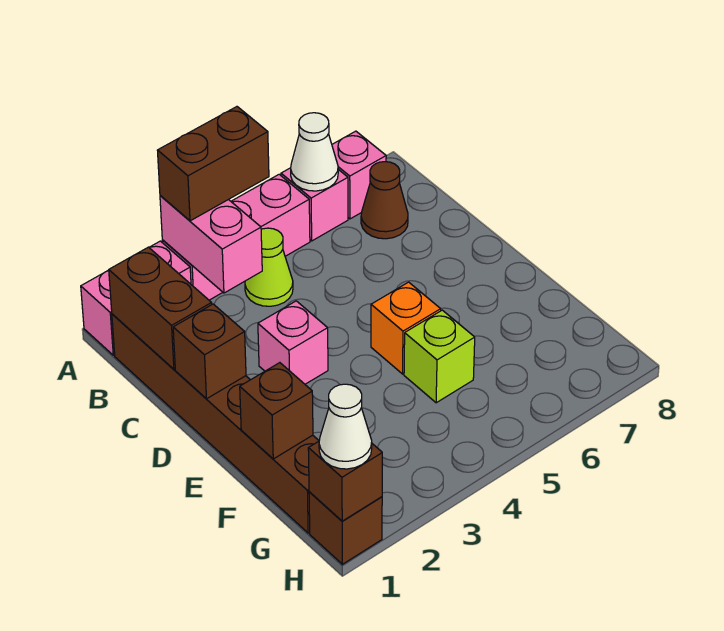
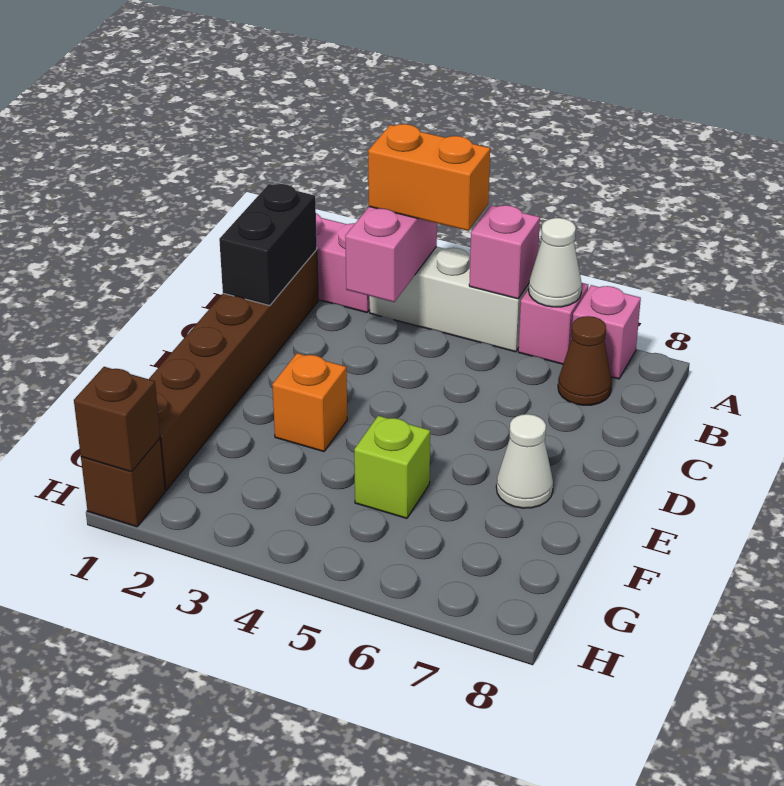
pink brick A3:A5 level 1 -> white brick A3:A5 level 1
brown brick A3:A4 level 3 -> orange brick A3:A4 level 3
brown brick B1:C1 level 2 -> black brick B1:C1 level 2
lime cone B4 level 1 -> none
brown brick D1 level 2 -> none
pink brick D3 level 1 -> pink brick A5 level 2
orange brick E5 level 1 -> orange brick E3 level 1
brown brick F1 level 2 -> none
white cone H1 level 3 -> white cone E7 level 1

